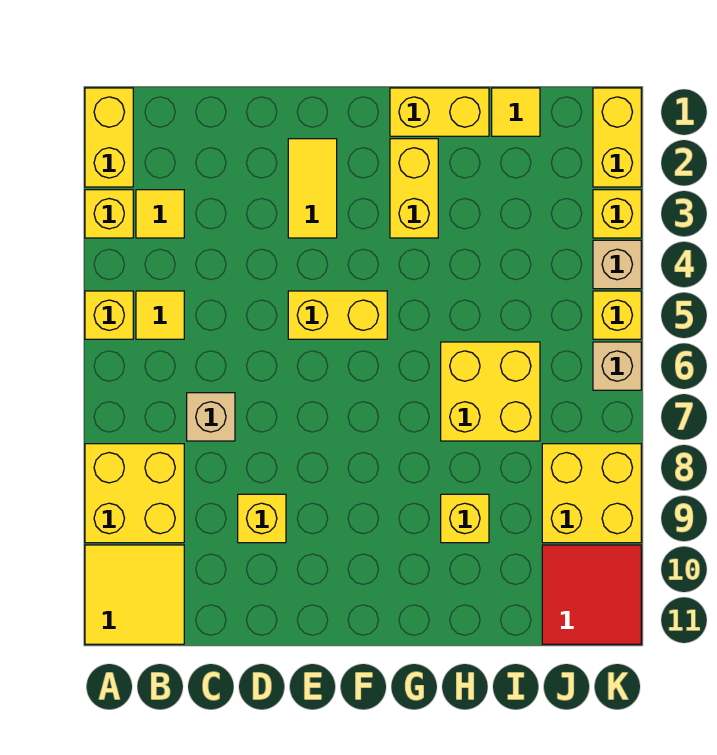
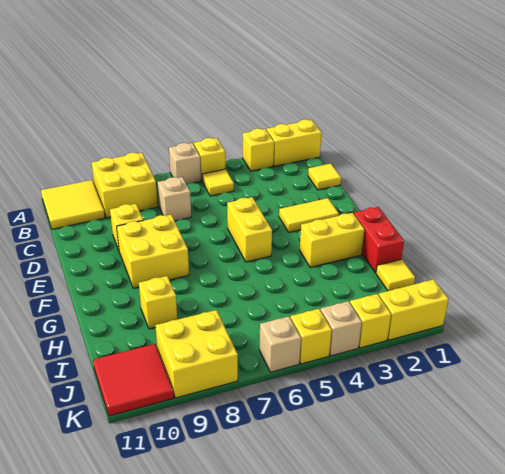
none -> tan brick A6 level 1
yellow tile B3 level 1 -> yellow tile C1 level 1
yellow brick G1:H1 level 1 -> red brick G1:H1 level 1
yellow brick H6:I7 level 1 -> yellow brick E8:F9 level 1

